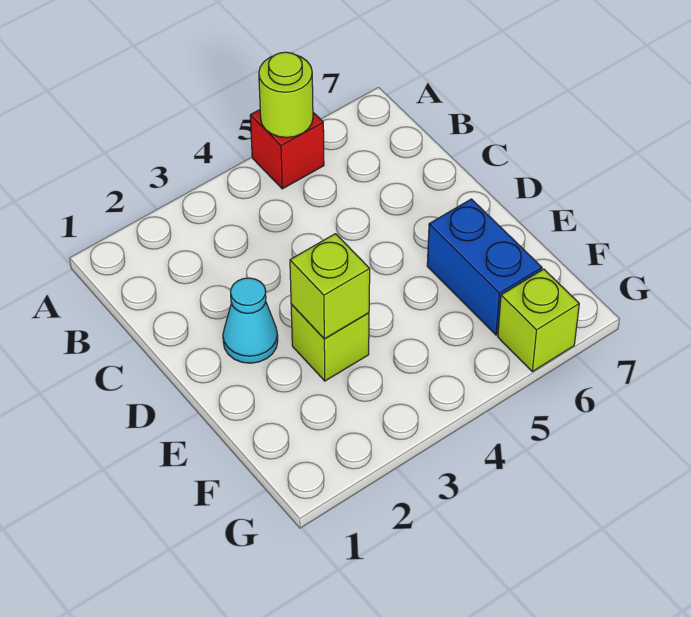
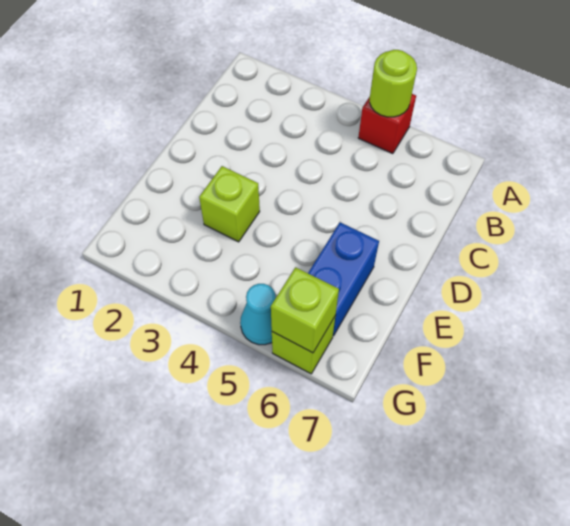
cyan cone D2 level 1 -> cyan cone G5 level 1
lime brick E3 level 2 -> lime brick G6 level 2

